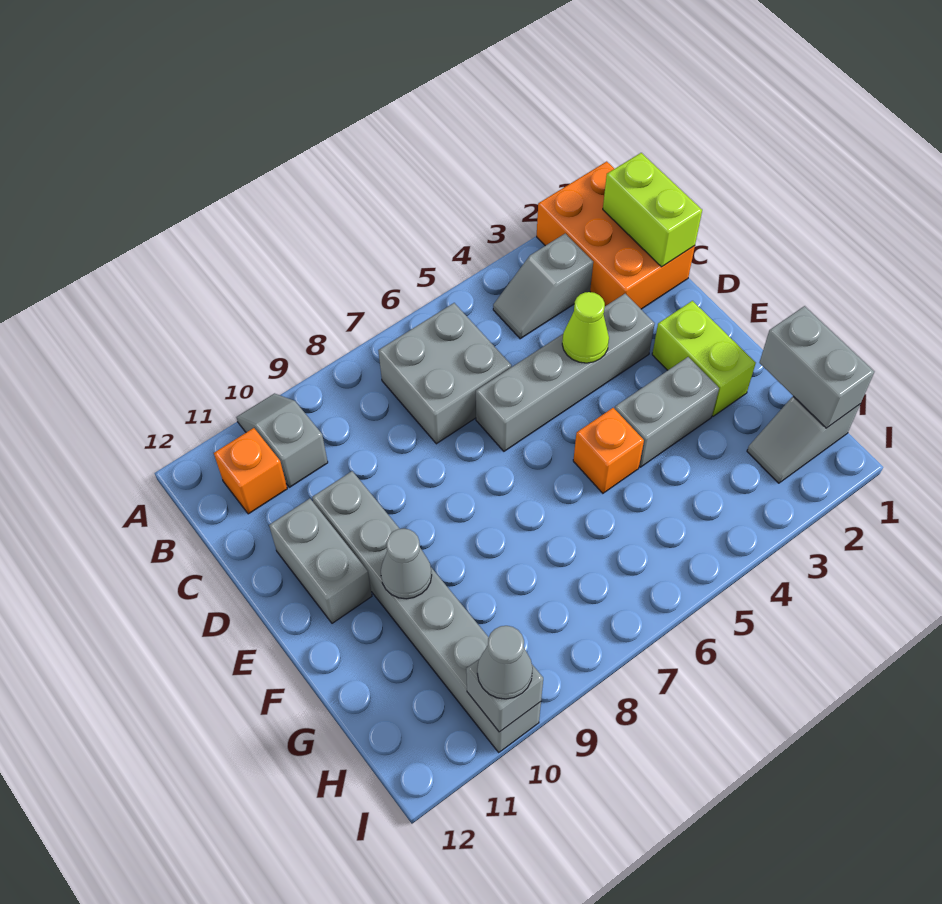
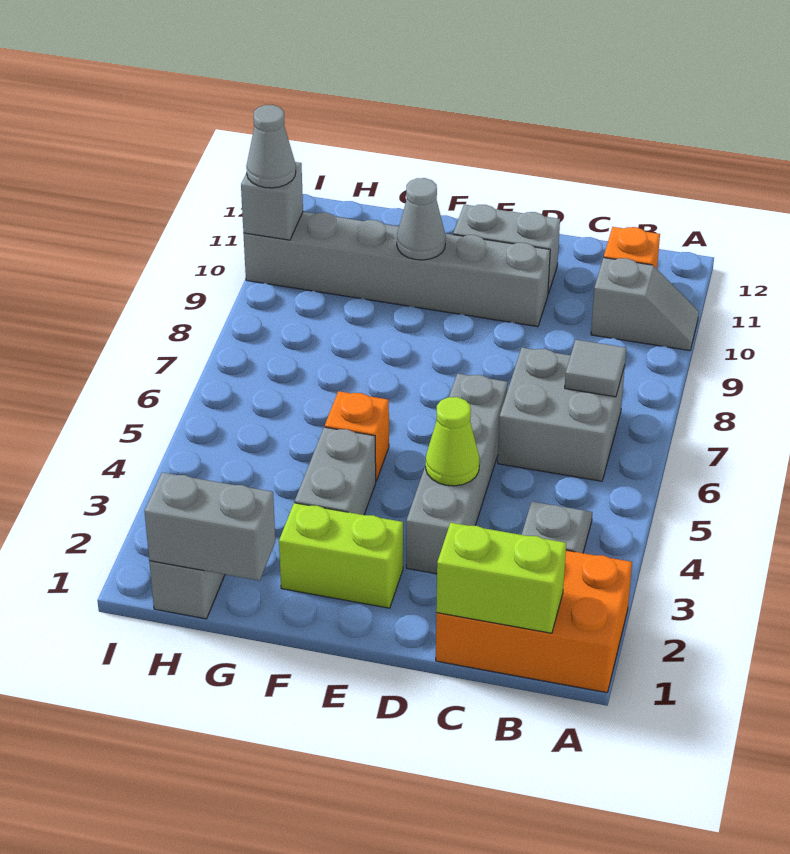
none -> grey tile B7 level 2

